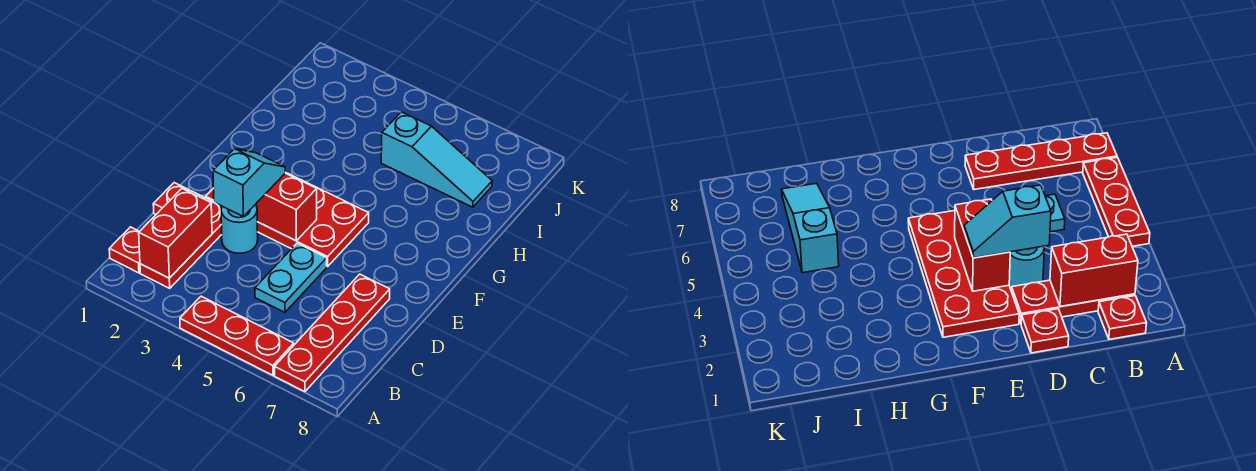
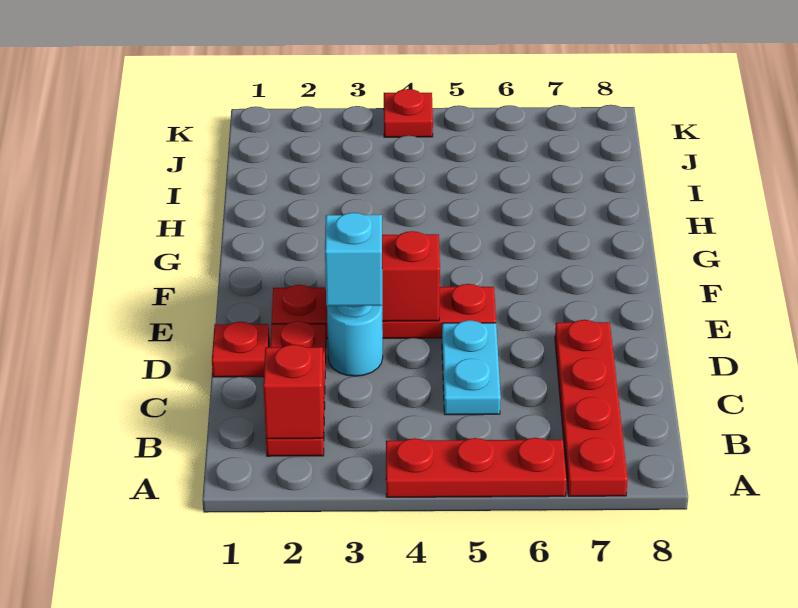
red plate B1 level 1 -> red plate K4 level 1
red brick B2:C2 level 2 -> red brick B2 level 2
red plate E2:F5 level 1 -> red plate E2:E5 level 1
cyan slope I5:I7 level 1 top 5 -> none

